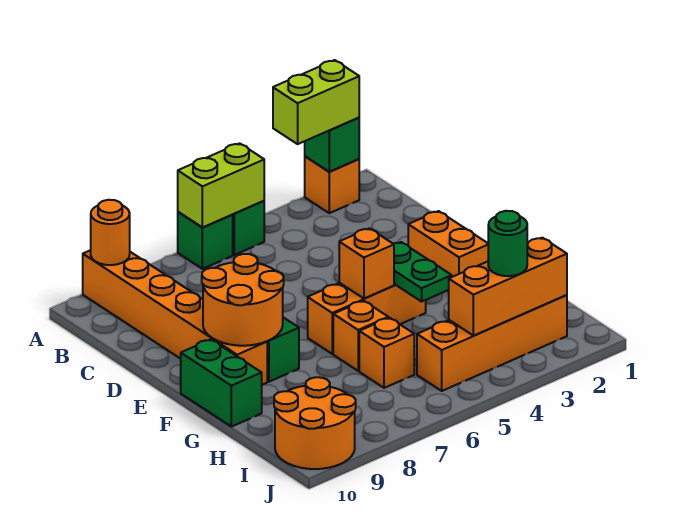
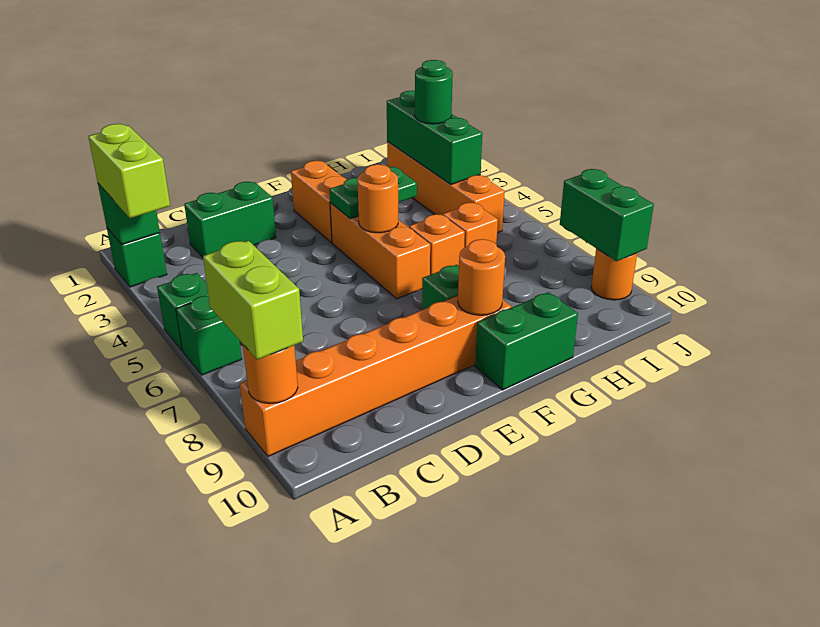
orange brick A2 level 1 -> green brick A2 level 1
lime brick A5:A6 level 2 -> lime brick A8:A9 level 3
none -> green brick C2:D2 level 1
orange brick E2:F2 level 1 -> orange brick F2:F3 level 1
orange round brick E8:F9 level 2 -> orange round brick F9 level 2
orange brick F5 level 2 -> orange round brick F5 level 2
orange brick I2:I4 level 2 -> green brick I2:I4 level 2
orange round brick I9:J10 level 1 -> orange round brick J9 level 1
none -> green brick J8:J9 level 2

